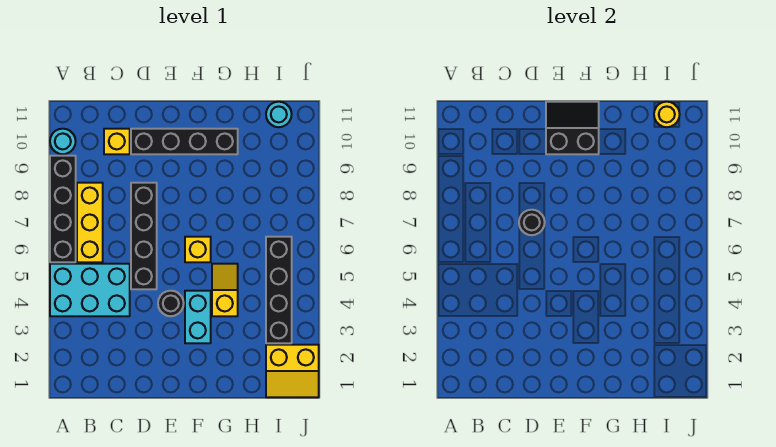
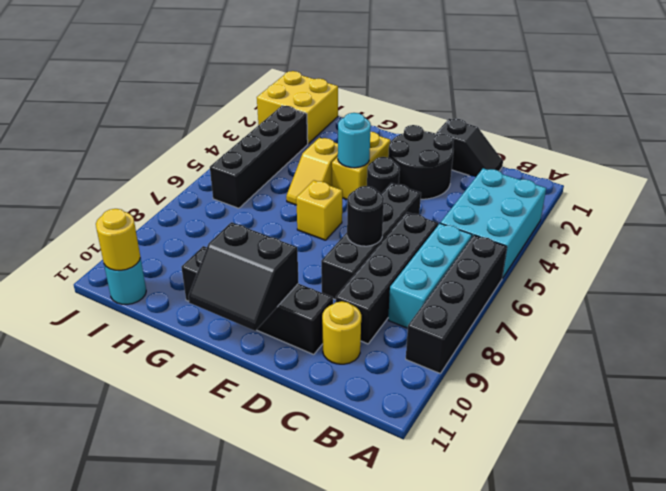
cyan brick A4:C5 level 1 -> cyan brick A3:B5 level 1
cyan round brick A10 level 1 -> cyan round brick F4 level 2
yellow brick B6:B8 level 1 -> cyan brick B6:B8 level 1
none -> black slope C1:D1 level 1 top D
none -> black brick C6:C9 level 1
yellow brick C10 level 1 -> yellow round brick C10 level 1
none -> black round brick D2:E3 level 1
cyan brick F3:F4 level 1 -> yellow brick F3:F4 level 1
yellow slope I1:J2 level 1 top 2 -> yellow brick I1:J2 level 1

